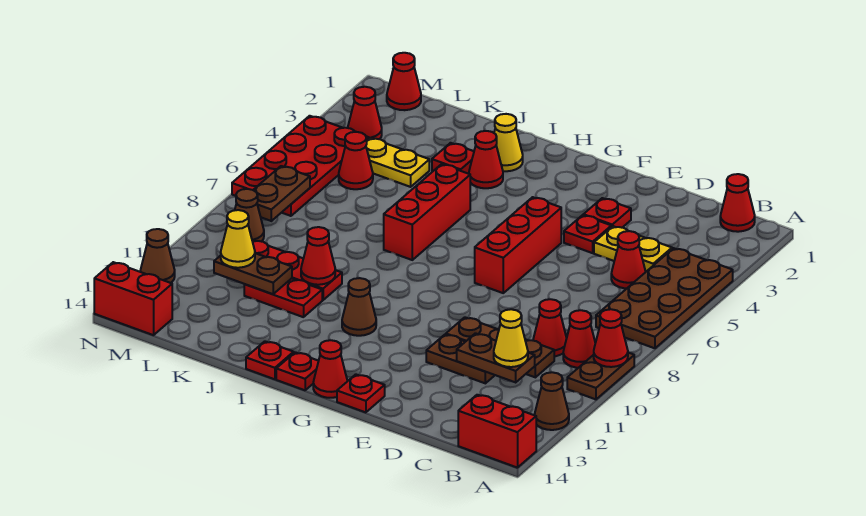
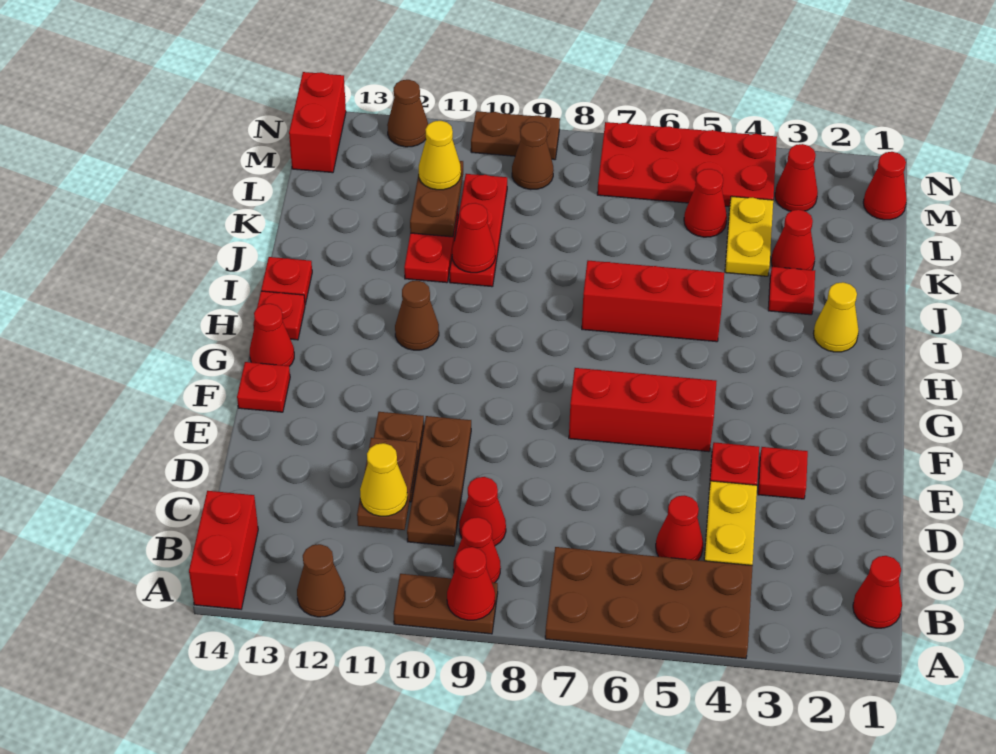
red cone I3 level 1 -> red cone K3 level 1
brown plate M7:M8 level 2 -> brown plate N9:N10 level 1

